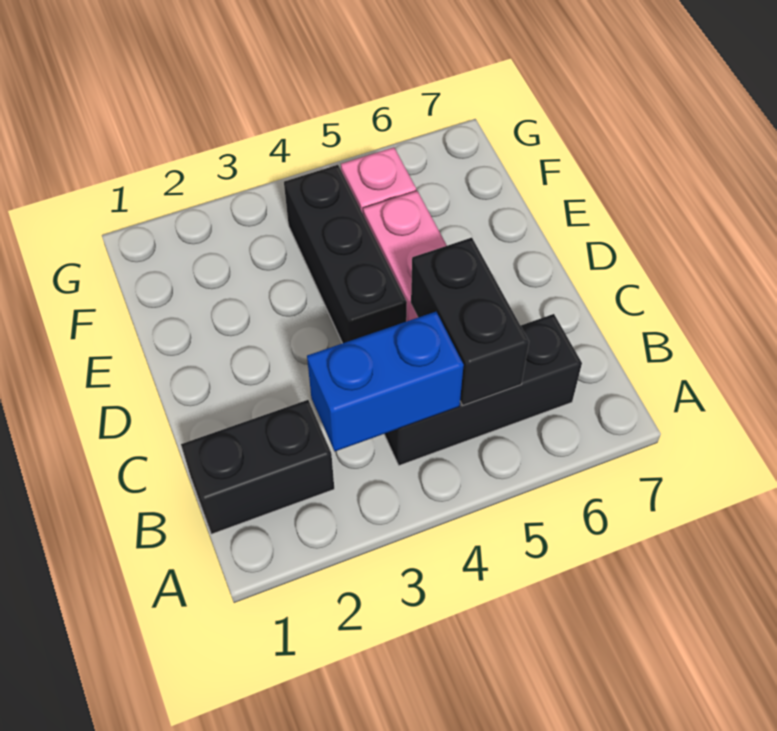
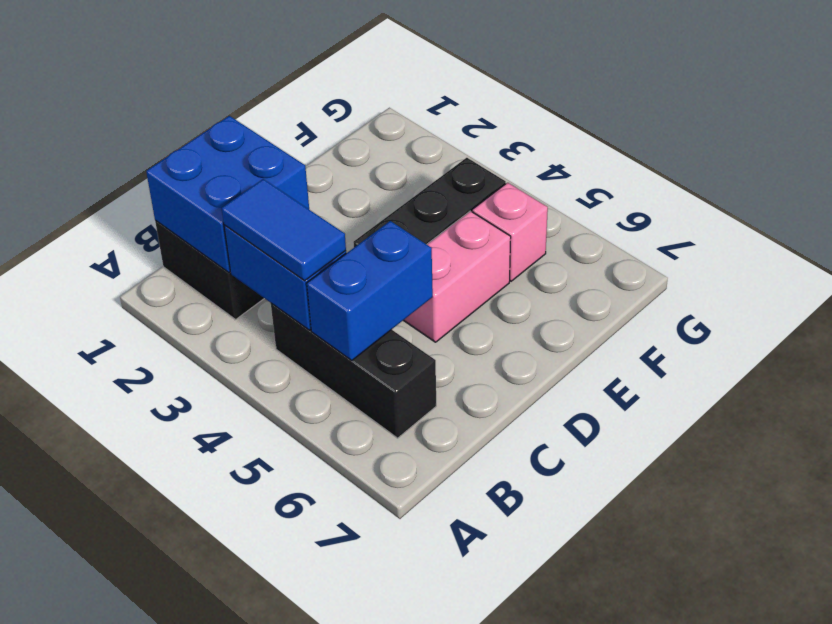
none -> blue brick B1:C2 level 2
none -> blue tile B3:B4 level 3
black brick B5:C5 level 2 -> blue brick B5:C5 level 2

